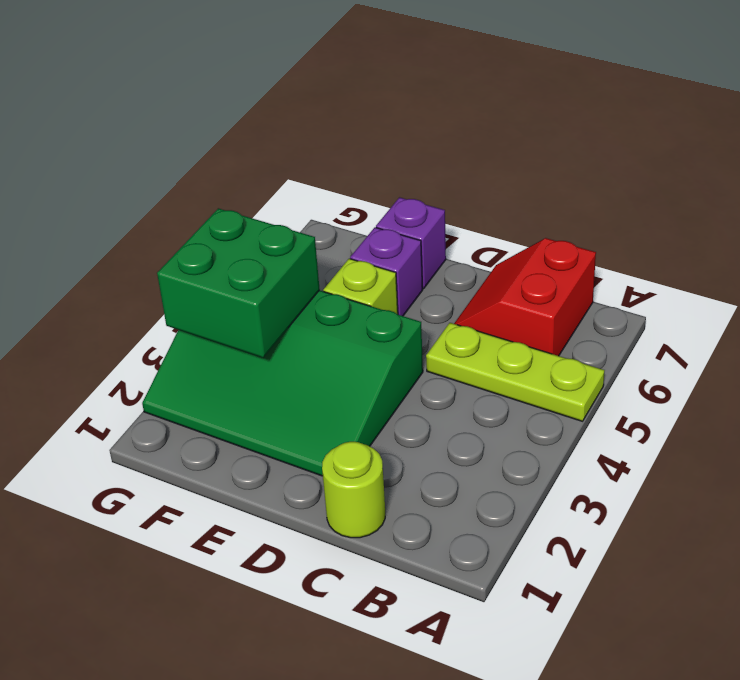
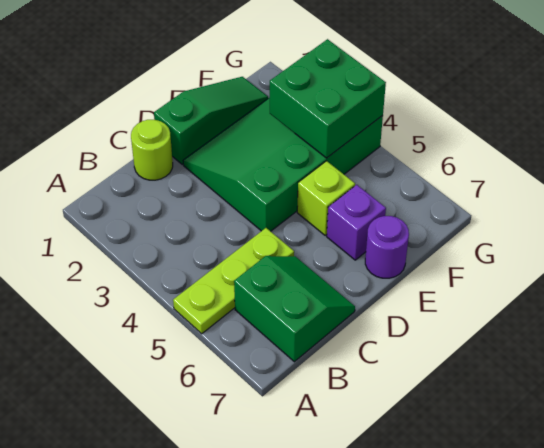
red slope B6:C7 level 1 top B -> green slope B6:C7 level 1 top B
none -> green slope D1:F1 level 1 top D
purple brick E7 level 1 -> purple round brick E7 level 1

